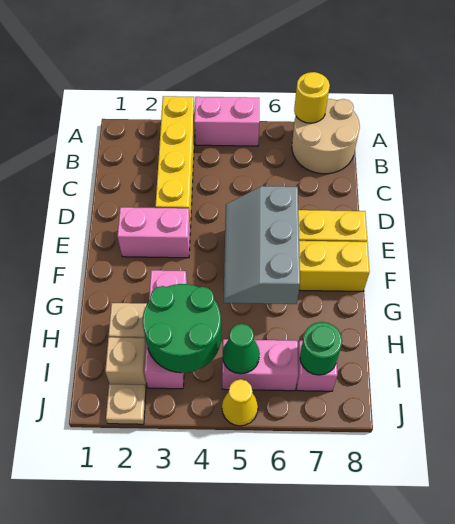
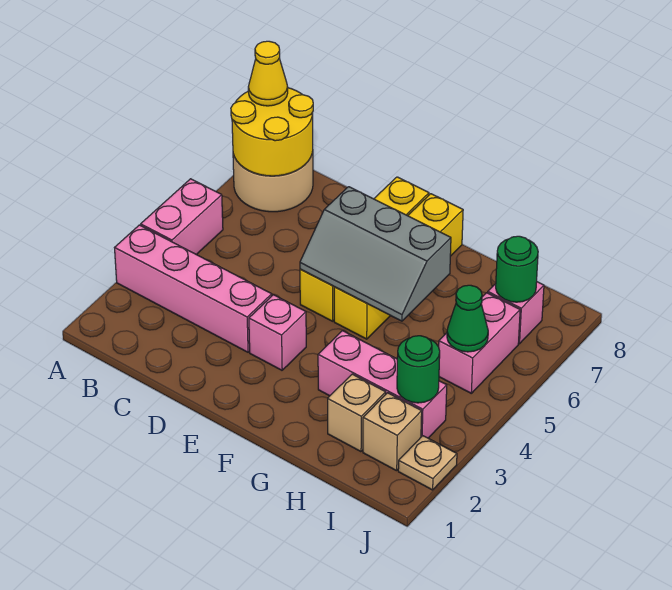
yellow brick A3:D3 level 1 -> pink brick A3:D3 level 1
yellow round brick A7 level 2 -> yellow round brick A7:B8 level 2
pink brick E2:E3 level 1 -> pink brick E3 level 1
green round brick H3:I4 level 2 -> green round brick I3 level 2
yellow cone J5 level 1 -> yellow cone A8 level 3

